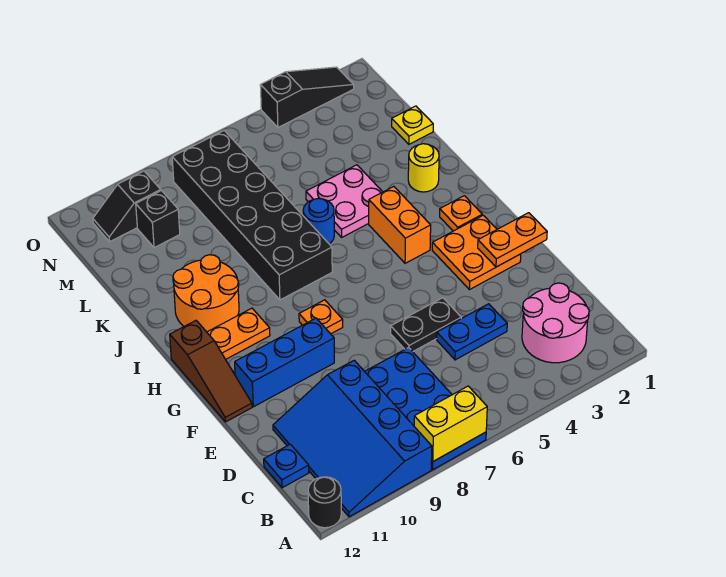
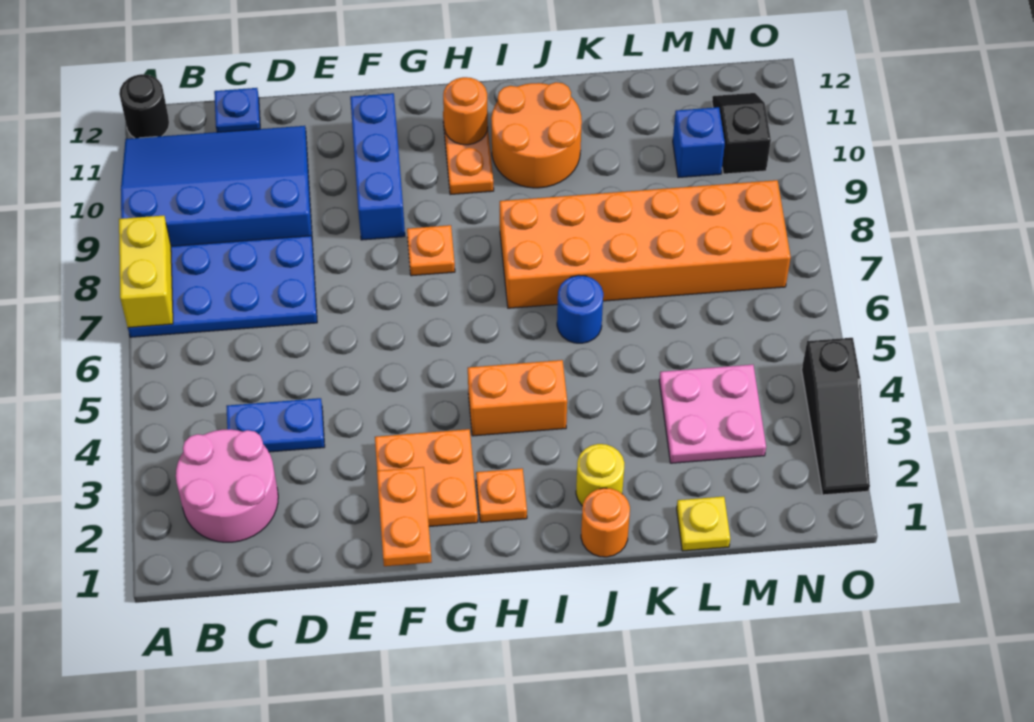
blue plate D4:D5 level 1 -> blue plate C4:D4 level 1
black plate E5:E6 level 1 -> none
brown slope F12:H12 level 1 top H -> none
none -> orange round brick H11 level 2
black brick I7:N8 level 1 -> orange brick I7:N8 level 1
none -> orange round brick J1 level 1
pink plate J4:K5 level 1 -> pink plate L3:M4 level 1
black brick M10 level 1 -> blue brick M10 level 1

